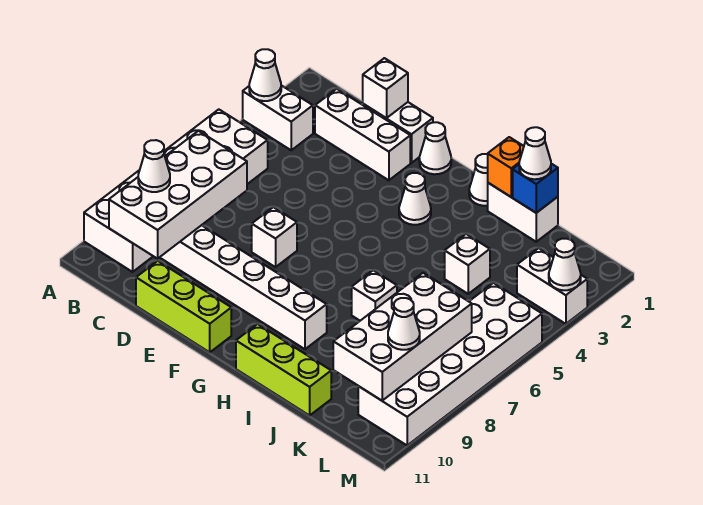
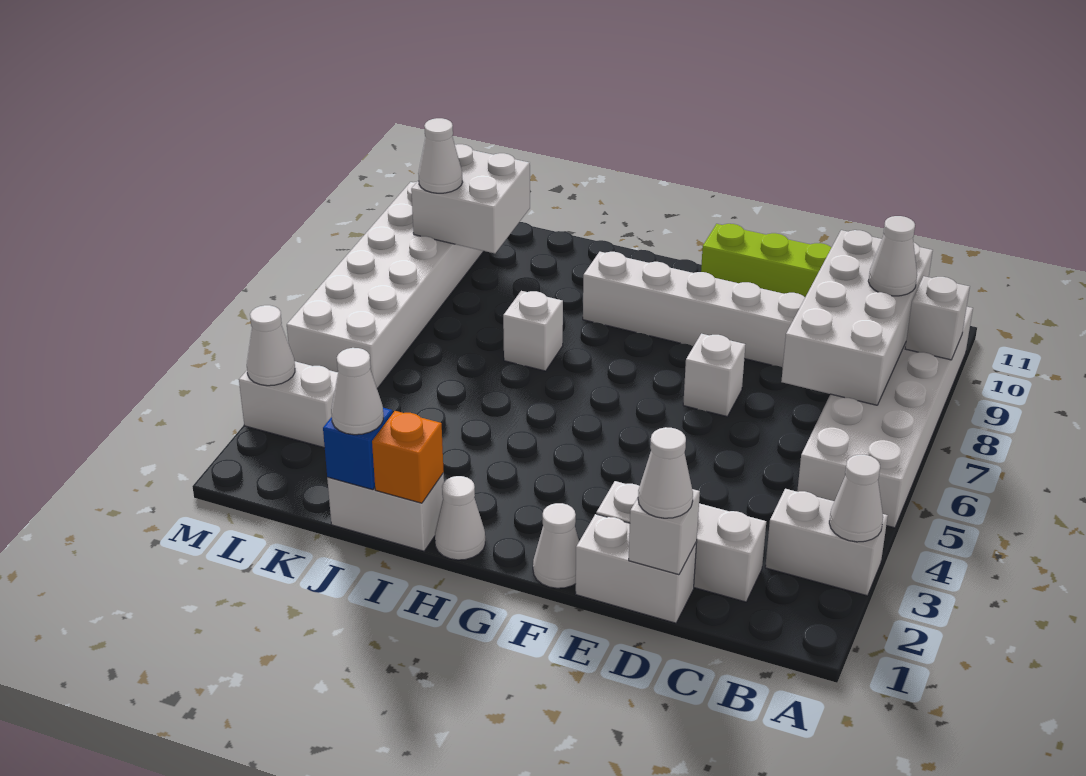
white cone G3 level 1 -> white cone D1 level 3
lime brick H11:J11 level 1 -> none
white brick J4 level 1 -> white brick A9 level 2
white brick K7:L10 level 2 -> white brick K9:L10 level 2

